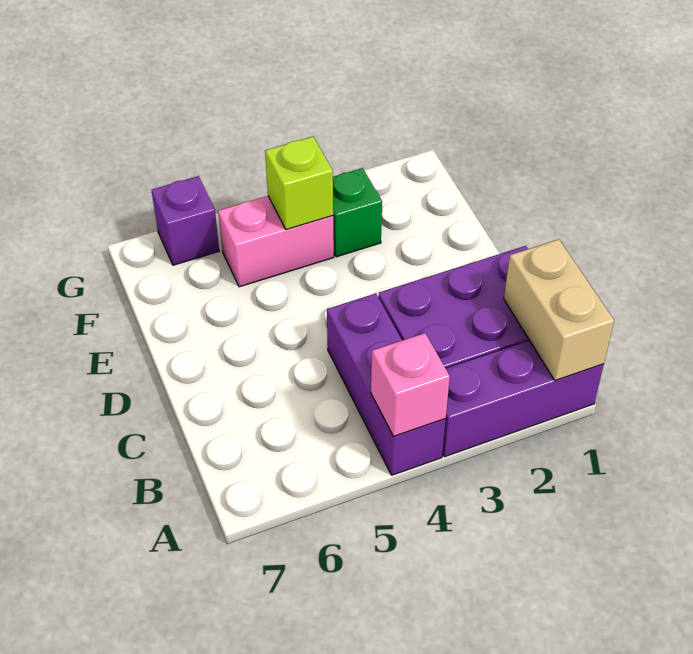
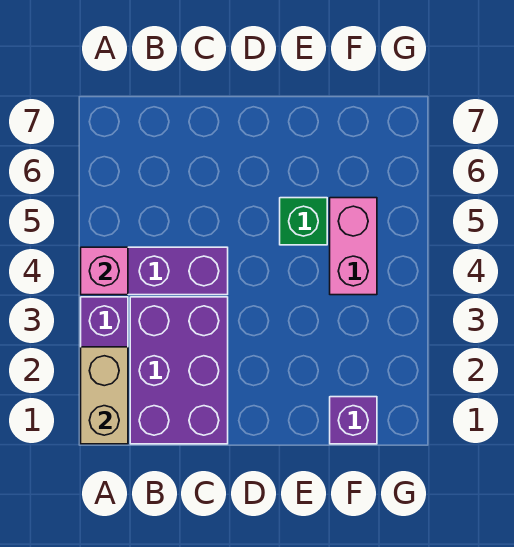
tan brick A1:B1 level 2 -> tan brick A1:A2 level 2
green brick F3 level 1 -> green brick E5 level 1
lime brick F4 level 2 -> none
purple brick G6 level 1 -> purple brick F1 level 1

